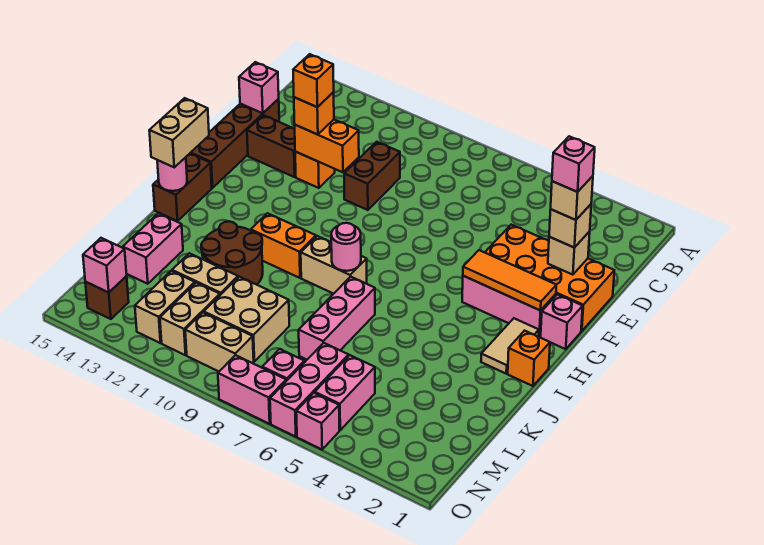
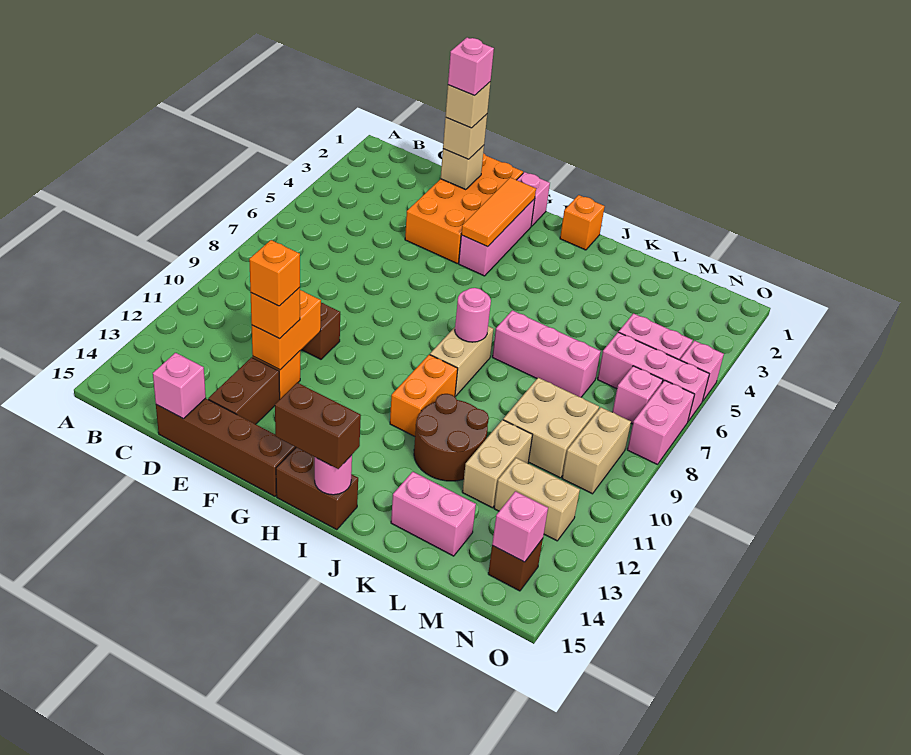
tan tile H2:I2 level 1 -> none
tan brick H15:I15 level 3 -> brown brick H15:I15 level 3
tan brick M11:N11 level 1 -> none

